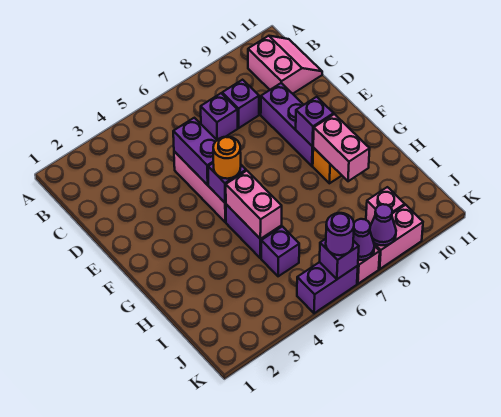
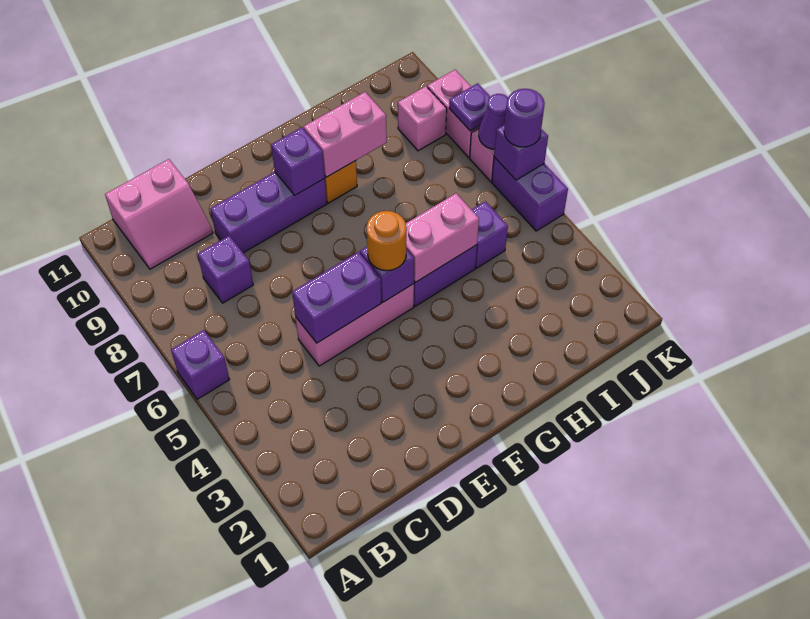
pink slope B10:C11 level 1 top 10 -> pink slope B10:C11 level 1 top 11
purple brick C7 level 1 -> purple brick A6 level 1
purple cone K8 level 2 -> purple plate K8 level 2

